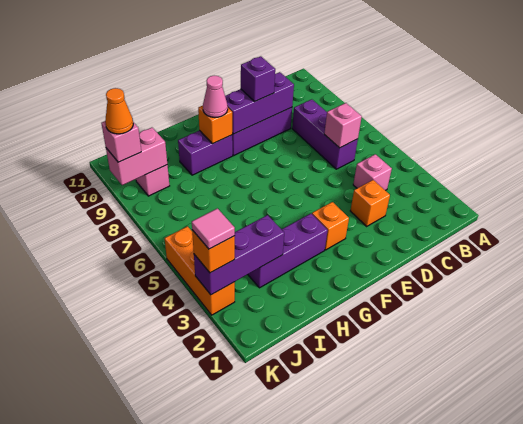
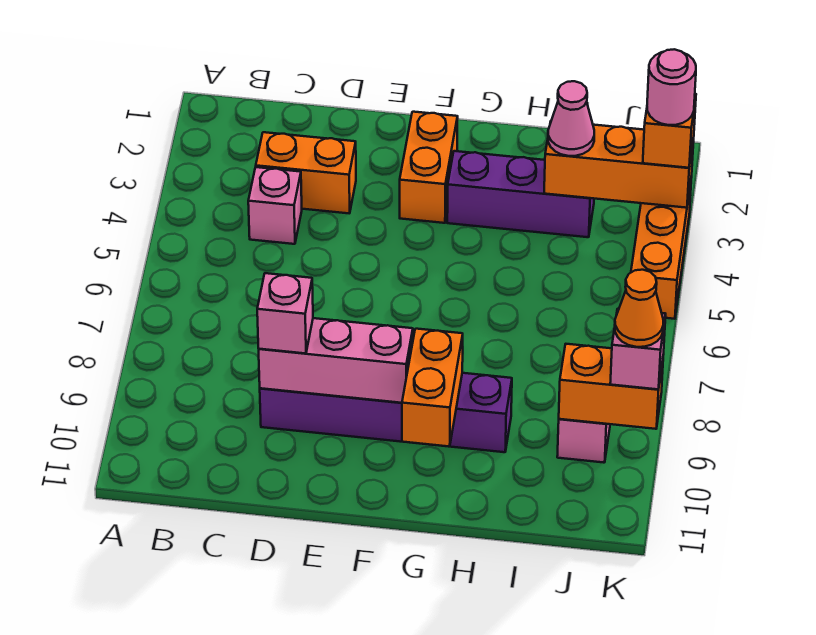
purple brick C6:C8 level 1 -> none
pink brick C6 level 2 -> pink brick D9 level 3
orange brick D3 level 1 -> orange brick C3:D3 level 1
purple brick D9:F9 level 2 -> pink brick D9:F9 level 2
purple brick E9 level 3 -> none
orange brick F3 level 1 -> orange brick F2:F3 level 1
orange brick G9 level 2 -> orange brick G9:G10 level 2
pink cone G9 level 3 -> pink cone I3 level 3
purple brick I3:K3 level 2 -> orange brick I3:K3 level 2
pink brick J9:K9 level 2 -> orange brick J9:K9 level 2
pink tile K3 level 4 -> pink round brick K3 level 4

